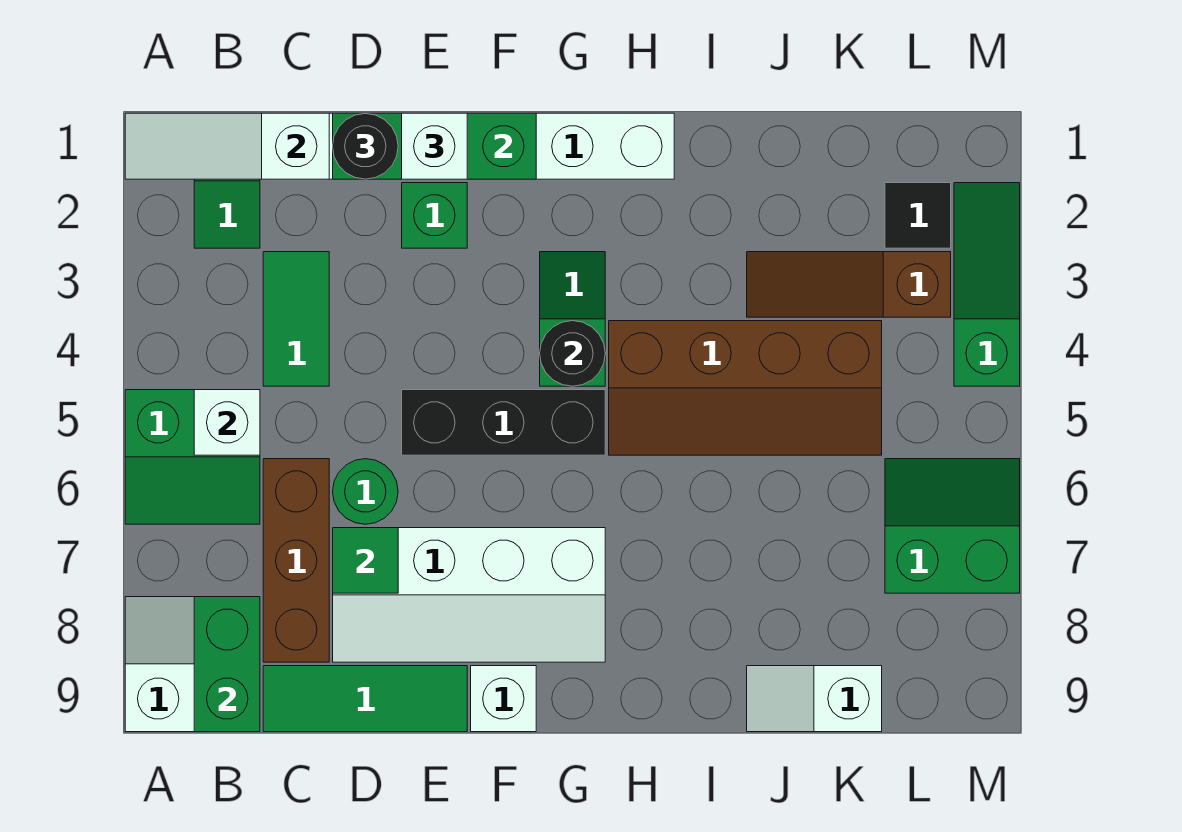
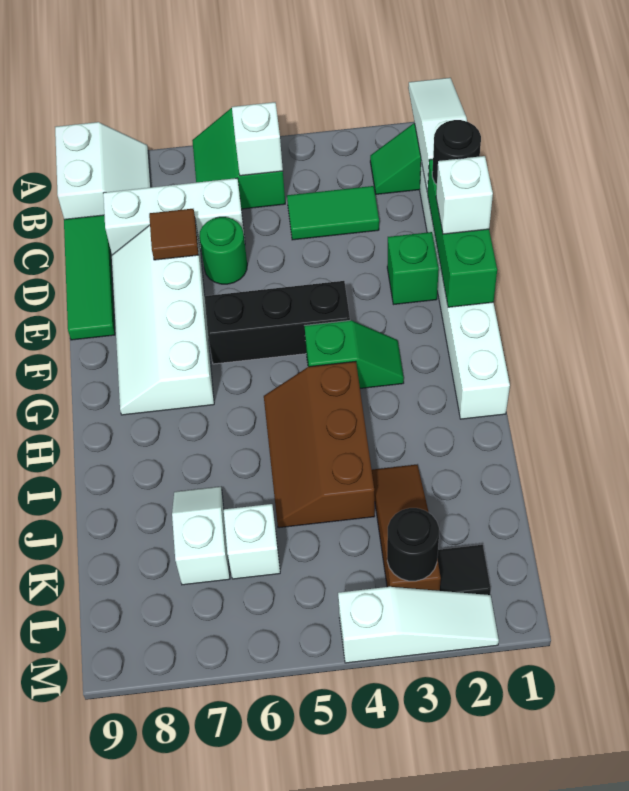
green brick B8:B9 level 2 -> none
brown brick C6:C8 level 1 -> white brick C6:C8 level 1
green tile D7 level 2 -> brown tile D7 level 2
black brick E5:G5 level 1 -> black brick F4:F6 level 1
white brick F9 level 1 -> white brick K6 level 1
black round brick G4 level 2 -> black round brick L3 level 2
brown slope H4:K5 level 1 top 4 -> brown slope H4:J5 level 1 top 4
white slope J9:K9 level 1 top K -> white slope J7:K7 level 1 top K
green slope L6:M7 level 1 top 7 -> none
green slope M2:M4 level 1 top 4 -> white slope M2:M4 level 1 top 4

